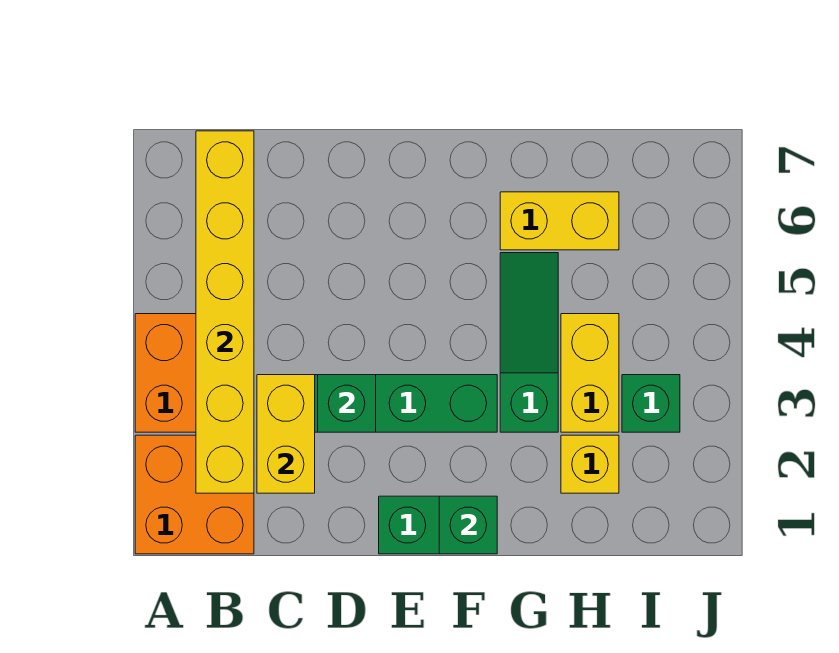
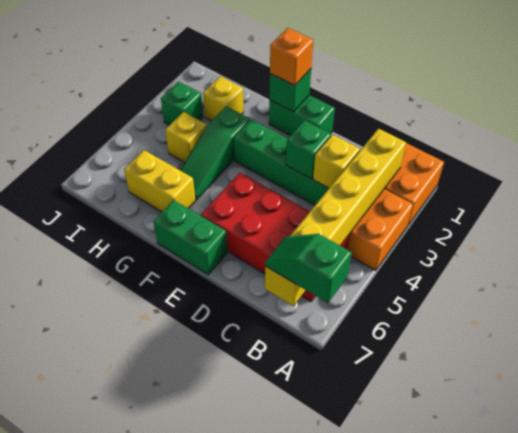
none -> green slope A7:B7 level 3 top A
none -> red brick B5:E6 level 1
yellow brick C2:C3 level 2 -> yellow brick C3 level 2
none -> green brick E7:F7 level 1
none -> orange brick F1 level 3
yellow brick H3:H4 level 1 -> yellow brick H4 level 1

